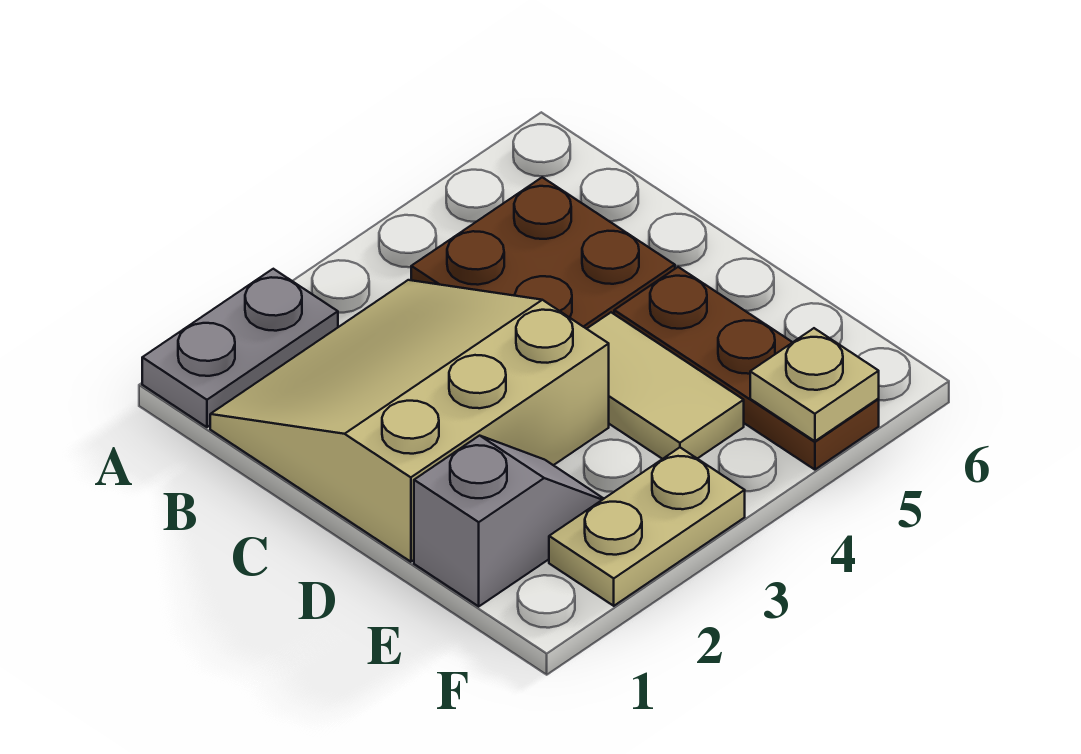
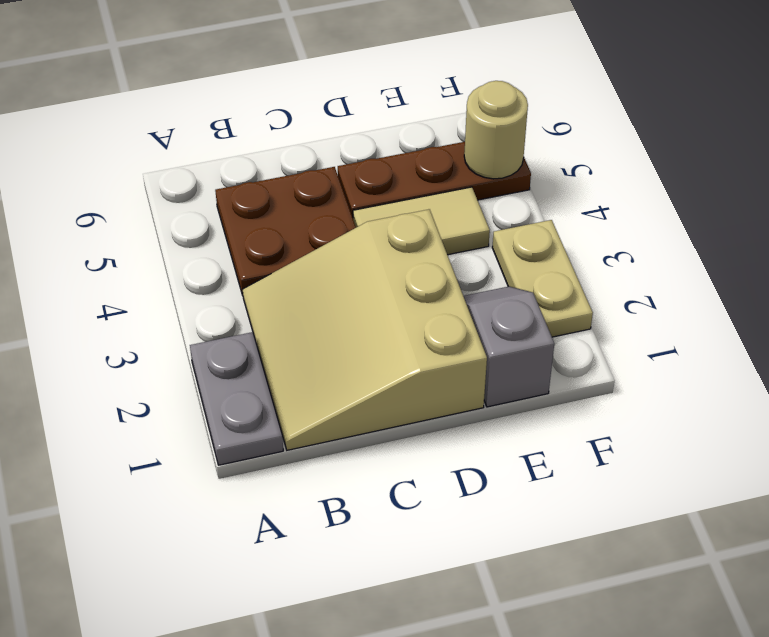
tan plate F5 level 2 -> tan round brick F5 level 2

